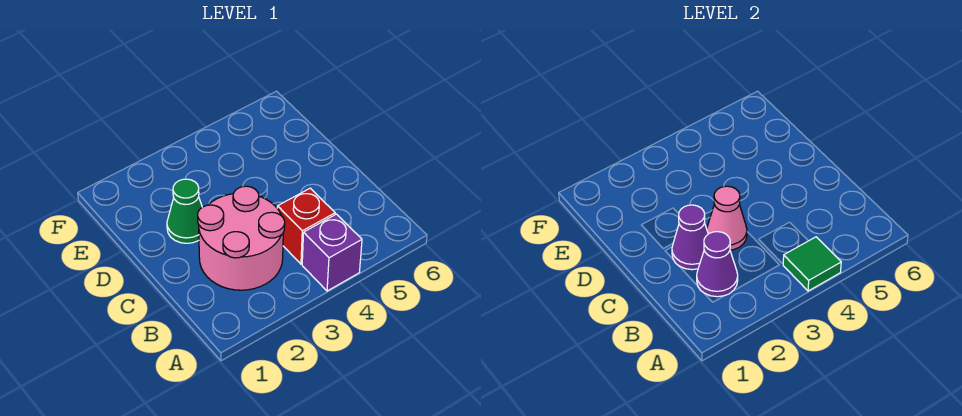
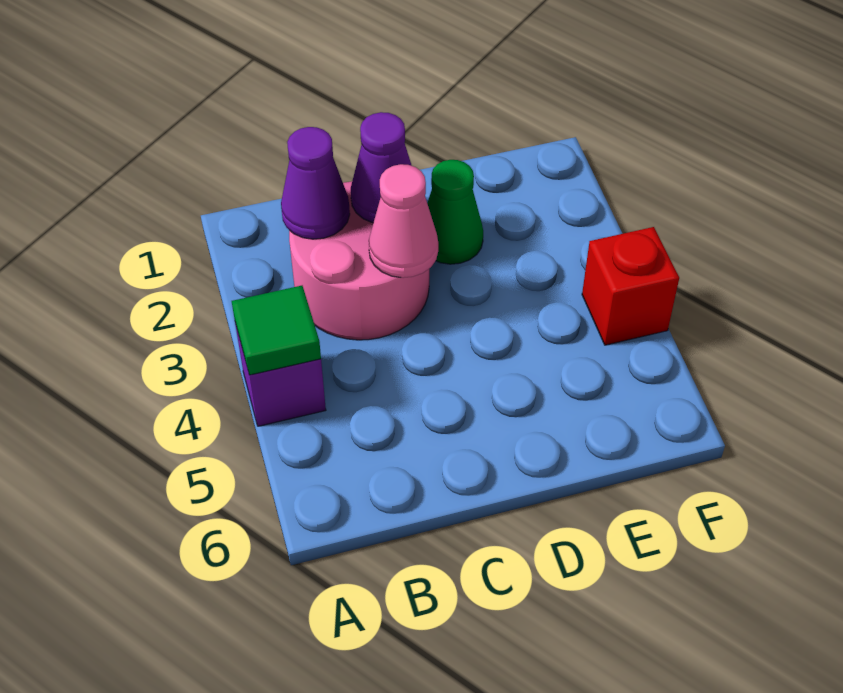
red brick B4 level 1 -> red brick F4 level 1

